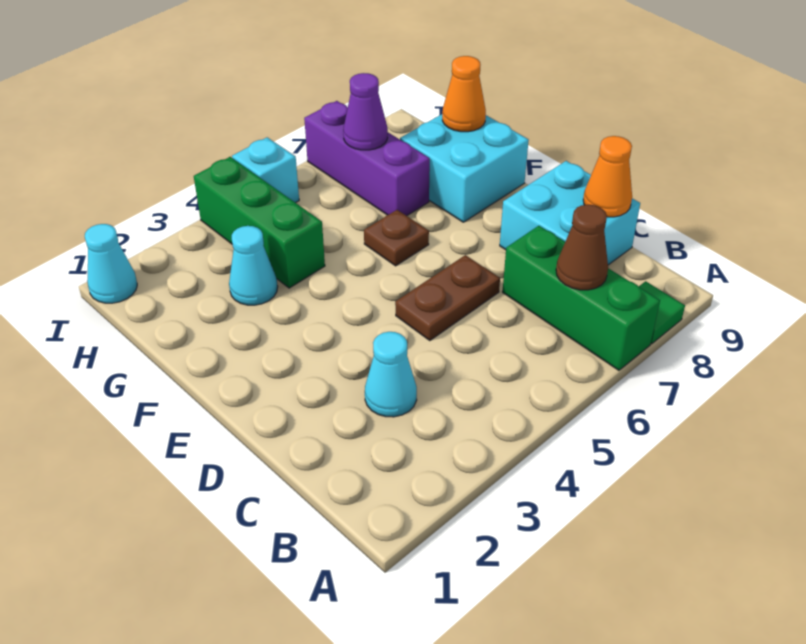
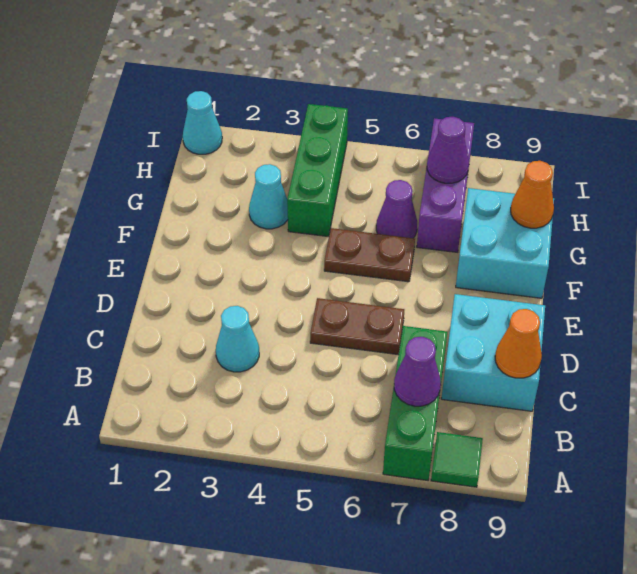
brown cone B7 level 2 -> purple cone B7 level 2
brown plate F6 level 1 -> brown plate F5:F6 level 1
none -> purple cone G6 level 1
cyan brick I5 level 1 -> none

